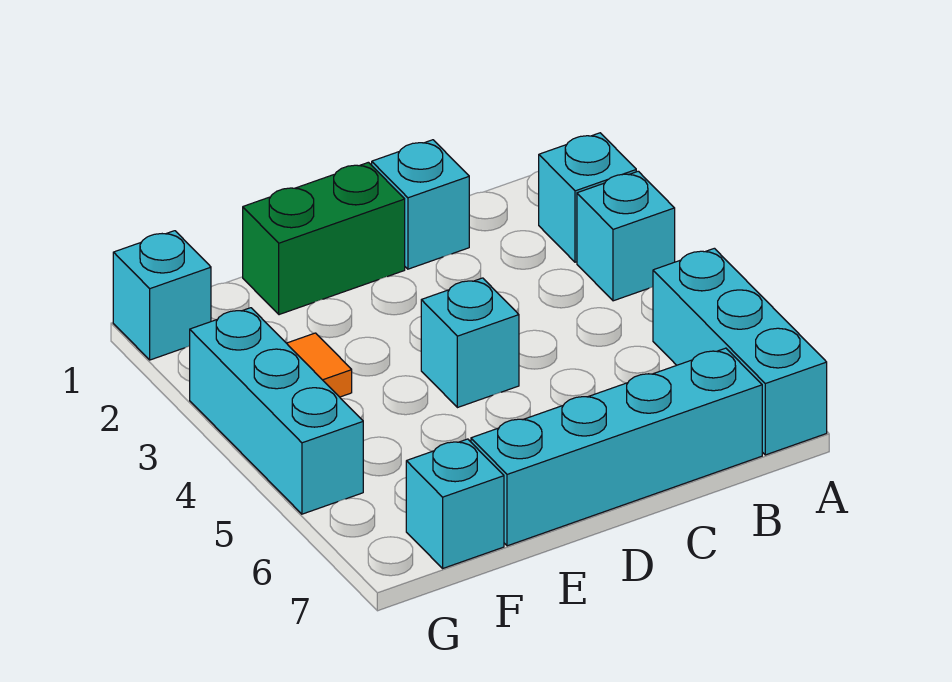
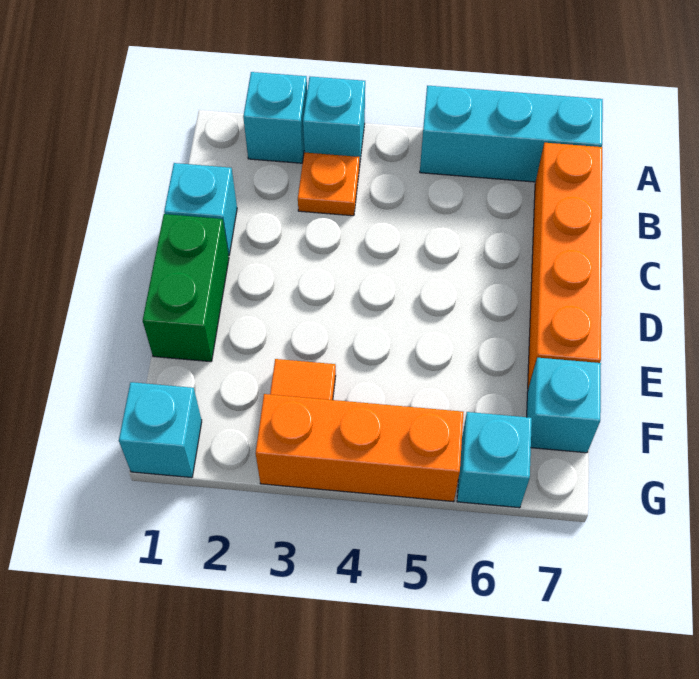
none -> orange plate B3 level 1
cyan brick B7:E7 level 1 -> orange brick B7:E7 level 1
cyan brick D4 level 1 -> cyan brick G6 level 1
cyan brick G3:G5 level 1 -> orange brick G3:G5 level 1

